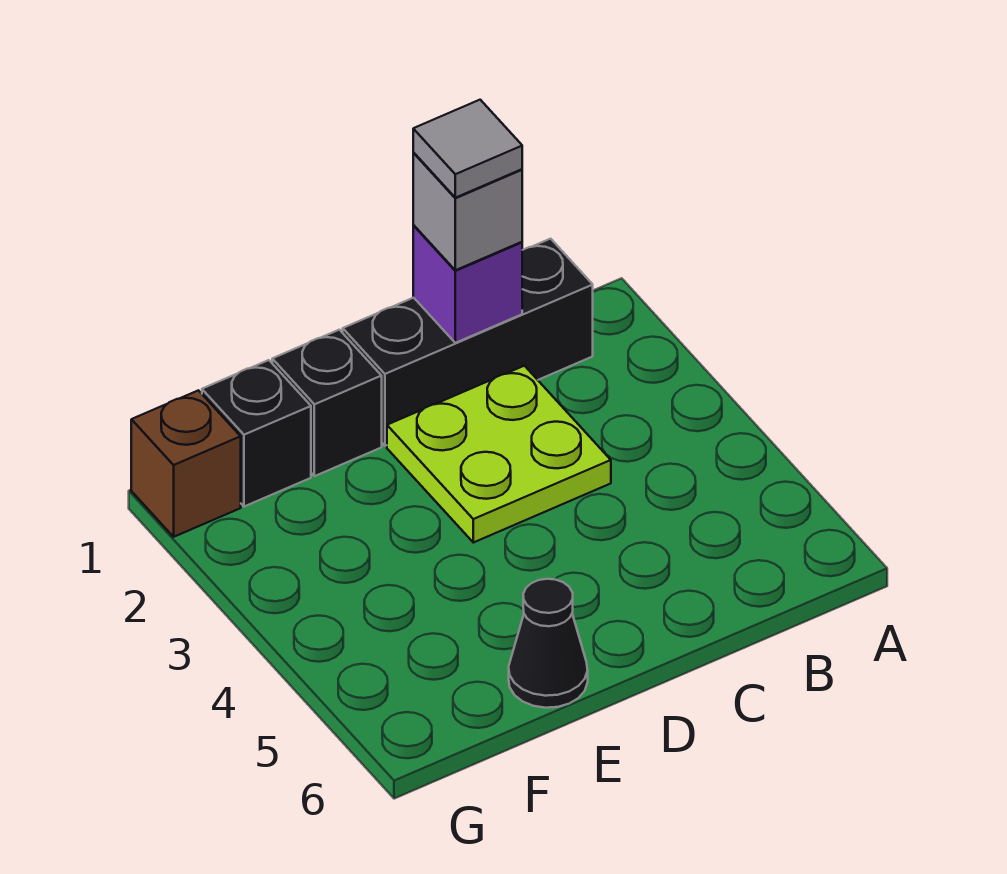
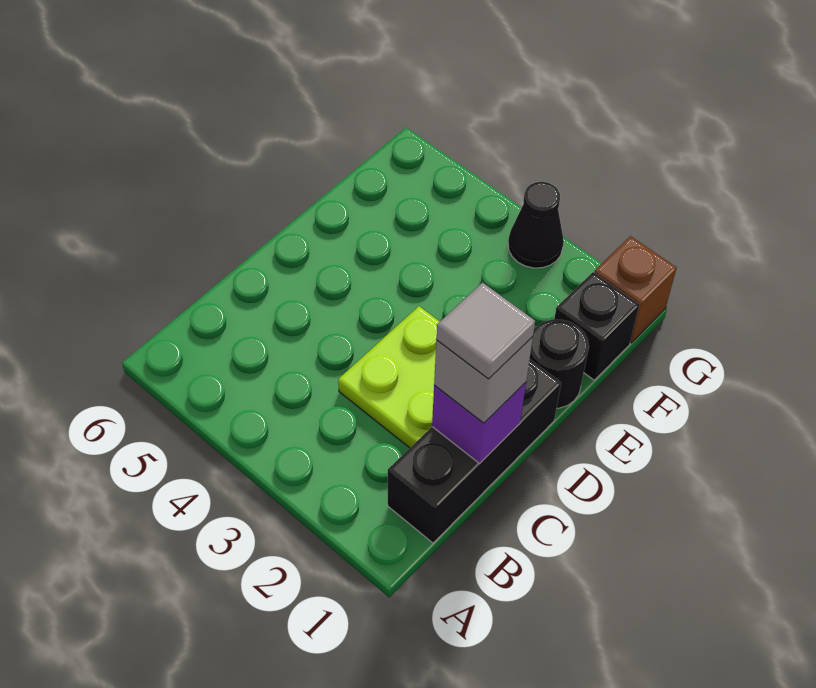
black brick E1 level 1 -> black round brick E1 level 1
black cone E6 level 1 -> black cone G3 level 1

